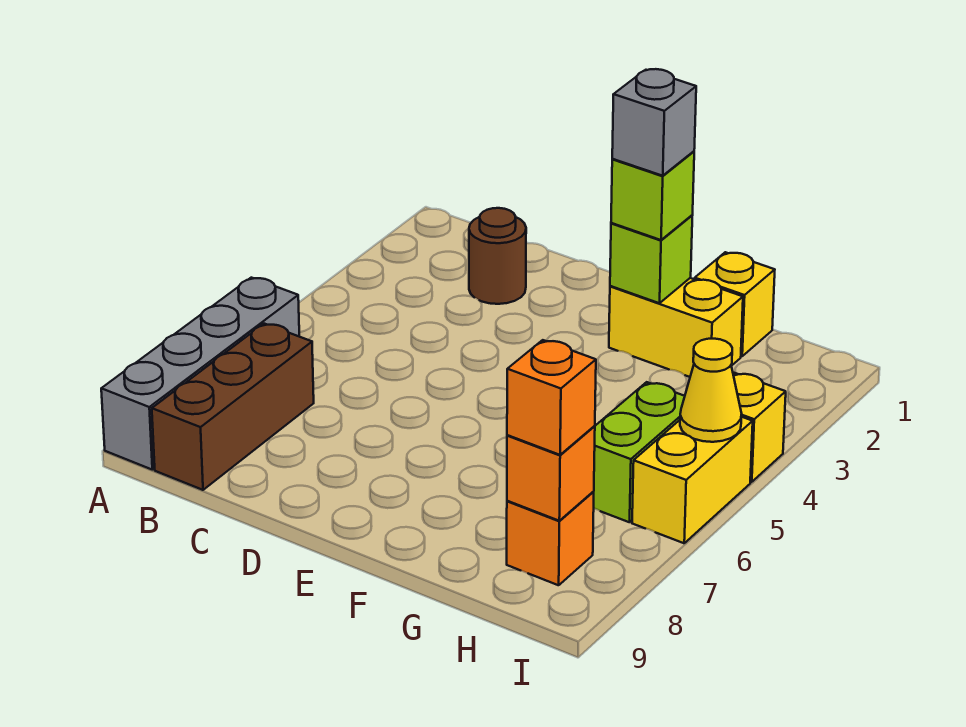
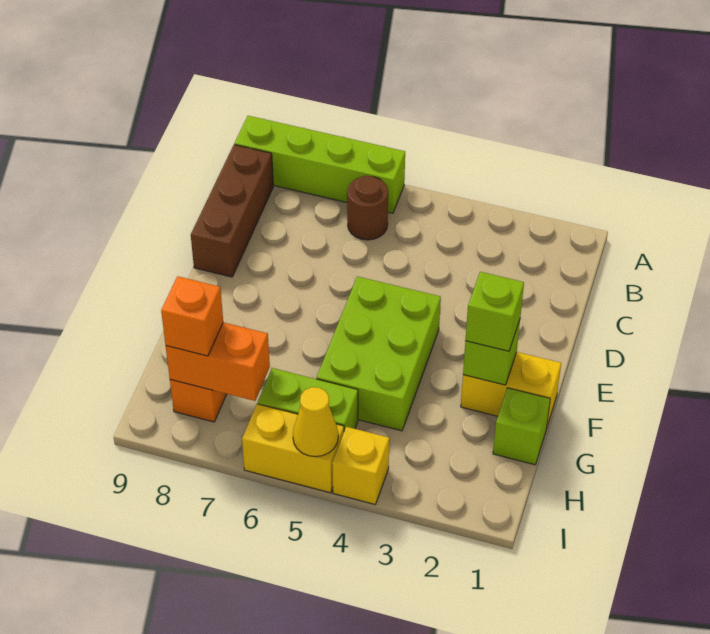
grey brick A6:A9 level 1 -> lime brick A6:A9 level 1
brown brick B7:B9 level 1 -> brown brick B9:D9 level 1
brown round brick C2 level 1 -> brown round brick B6 level 1
none -> lime brick E4:G5 level 1
yellow brick F2:G2 level 1 -> yellow brick F1:F2 level 1
grey brick F2 level 4 -> none
yellow brick G1 level 1 -> lime brick G1 level 1
orange brick H8 level 2 -> orange brick H7:H8 level 2

